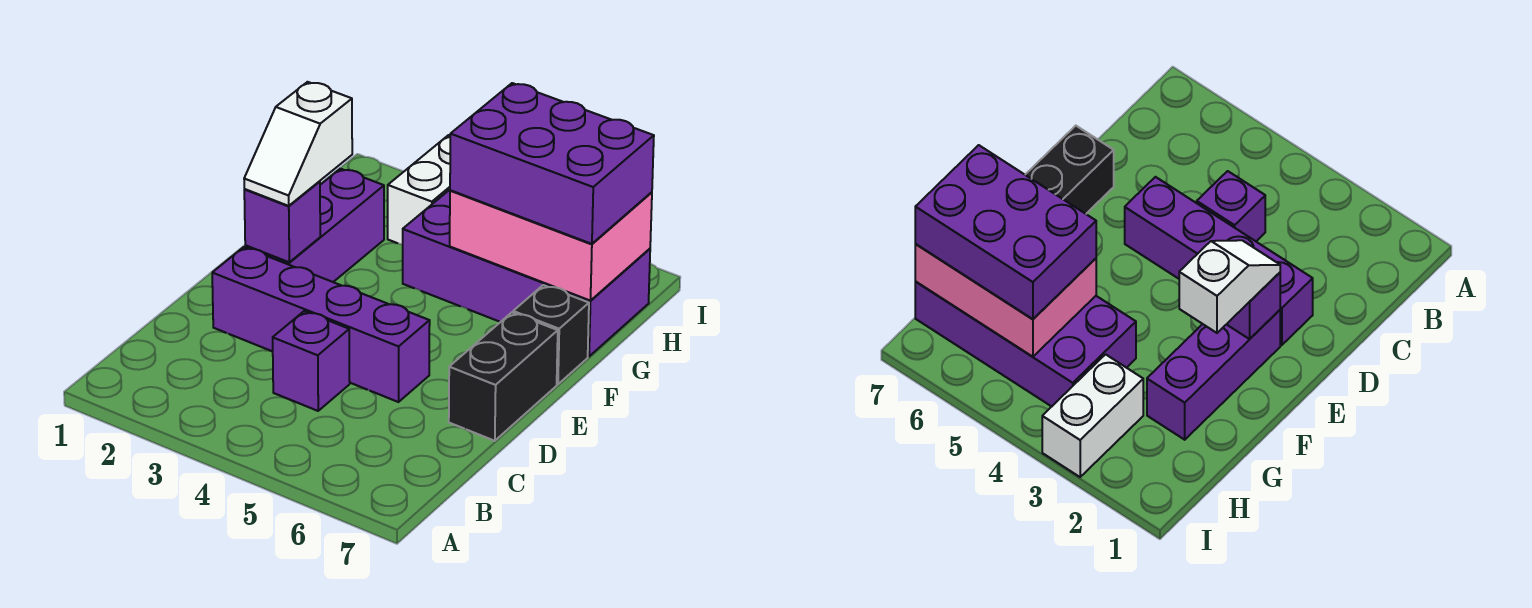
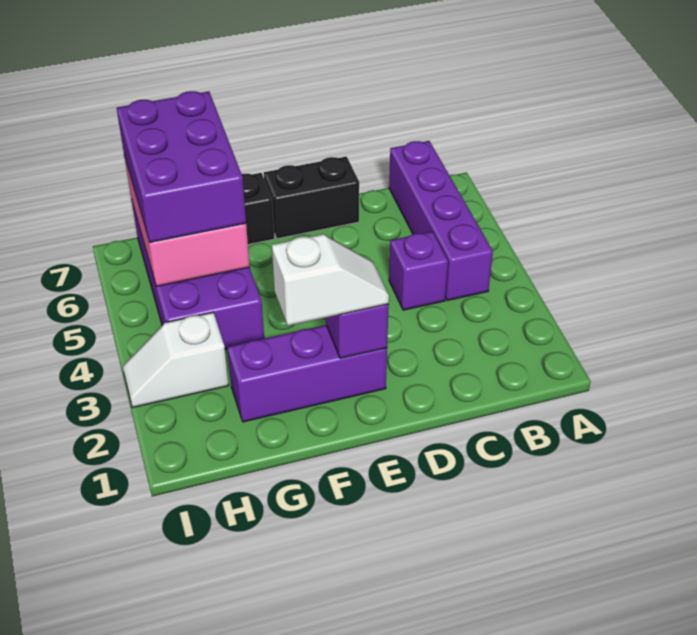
purple brick D2:D5 level 1 -> purple brick B4:B7 level 1
white brick H3:I3 level 1 -> white slope H3:I3 level 1 top H

